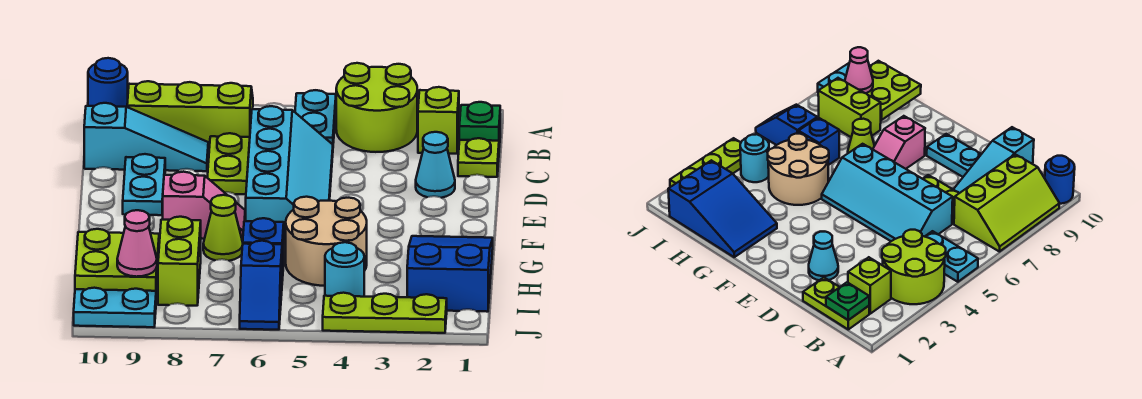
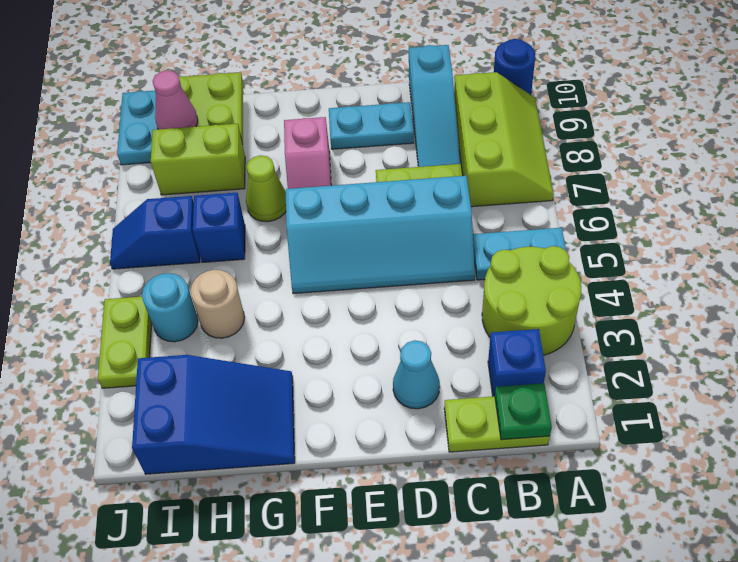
lime brick B2 level 1 -> blue brick B2 level 1
tan round brick G4:H5 level 1 -> tan round brick H4 level 1
lime plate J2:J4 level 1 -> lime plate J3:J4 level 1

